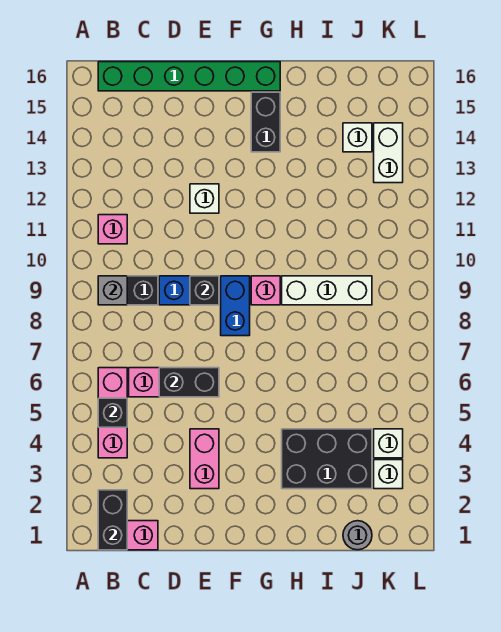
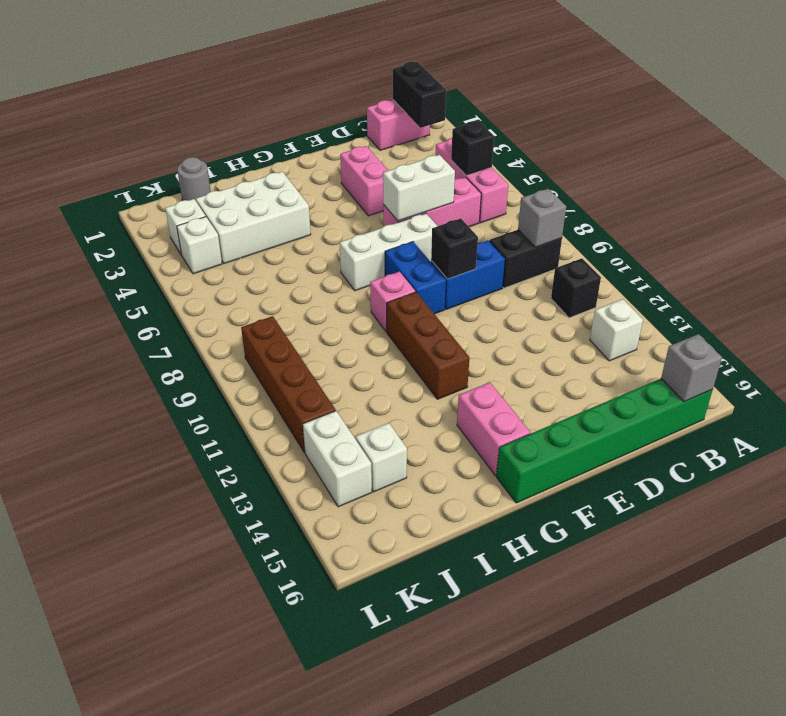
pink brick B11 level 1 -> black brick B11 level 1
none -> grey brick B16 level 2
black brick D6:E6 level 2 -> white brick D6:E6 level 2
white brick E12 level 1 -> white brick B13 level 1
none -> brown brick G10:G12 level 1
black brick G14:G15 level 1 -> pink brick G14:G15 level 1
black brick H3:J4 level 1 -> white brick H3:J4 level 1
white brick H9:J9 level 1 -> white brick E7:G7 level 1
none -> brown brick K9:K12 level 1

